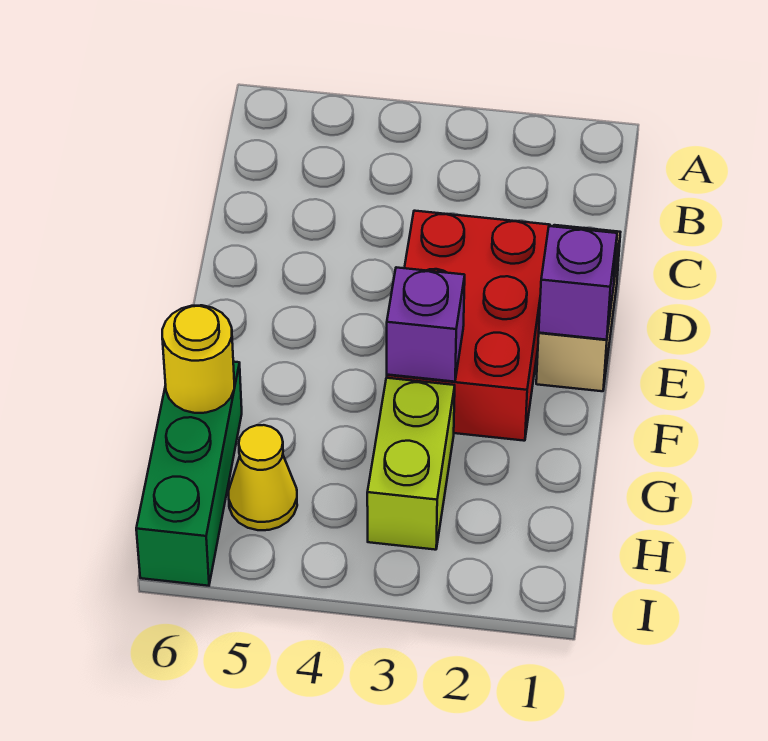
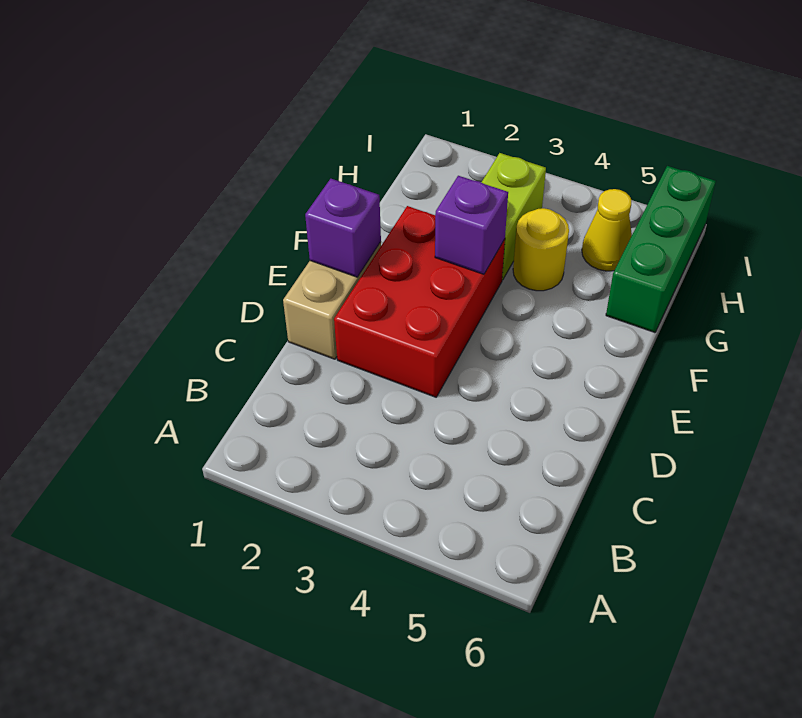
yellow round brick G6 level 2 -> yellow round brick G4 level 1

